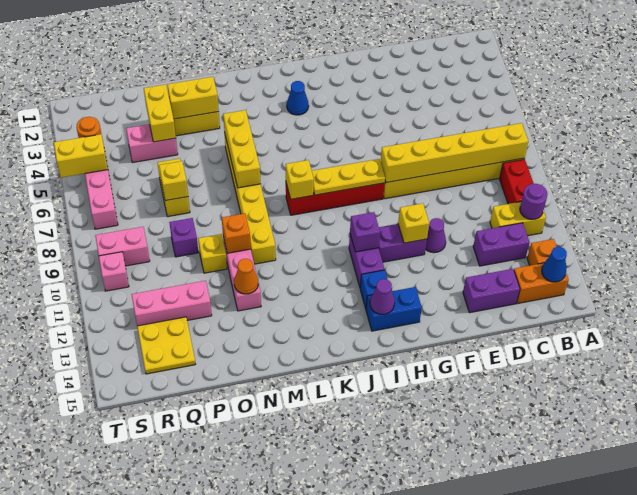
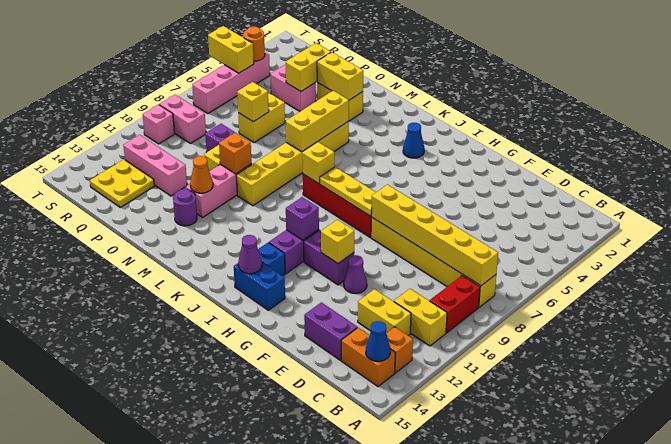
purple round brick B11 level 2 -> purple round brick N13 level 1
purple brick C12:D12 level 1 -> yellow brick C12:D12 level 1

